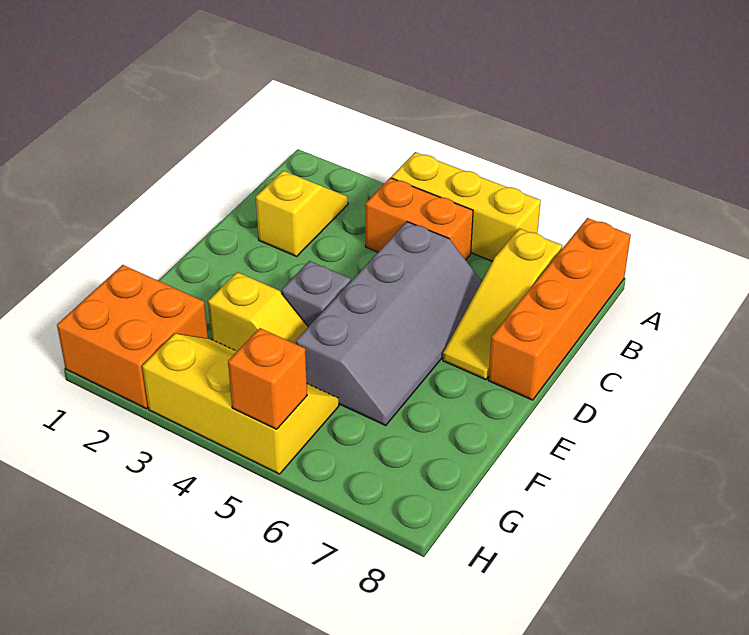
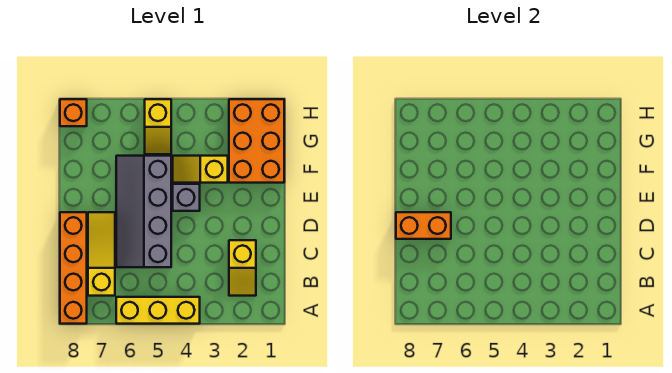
orange brick B4:B5 level 1 -> orange brick D7:D8 level 2
orange brick G1:H2 level 1 -> orange brick F1:H2 level 1
yellow slope G3:H5 level 1 top H -> yellow slope G5:H5 level 1 top H
orange brick H5 level 2 -> orange brick H8 level 1

